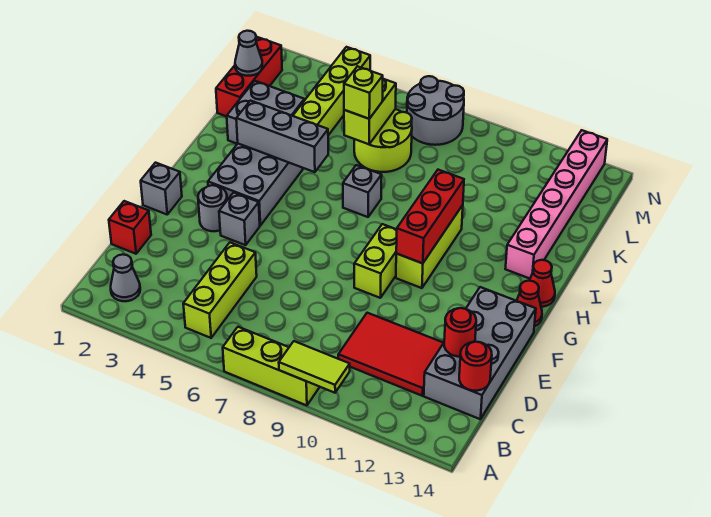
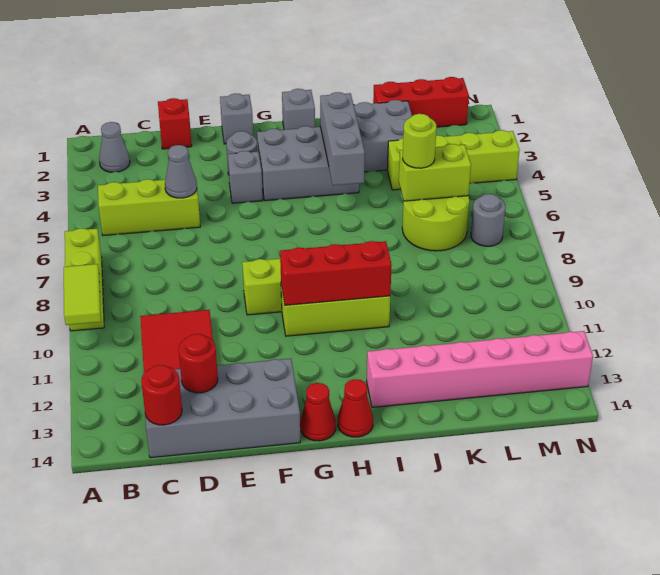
grey brick I7 level 1 -> grey brick H1 level 1
lime brick K6 level 3 -> lime round brick K6 level 3
grey cone L1 level 2 -> grey cone D5 level 2
grey round brick M7:N8 level 1 -> grey round brick M7 level 1

